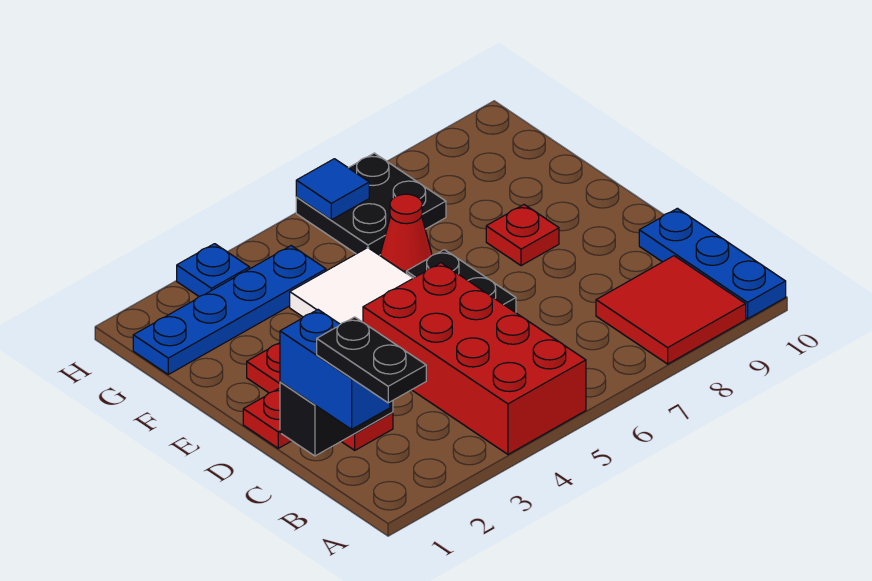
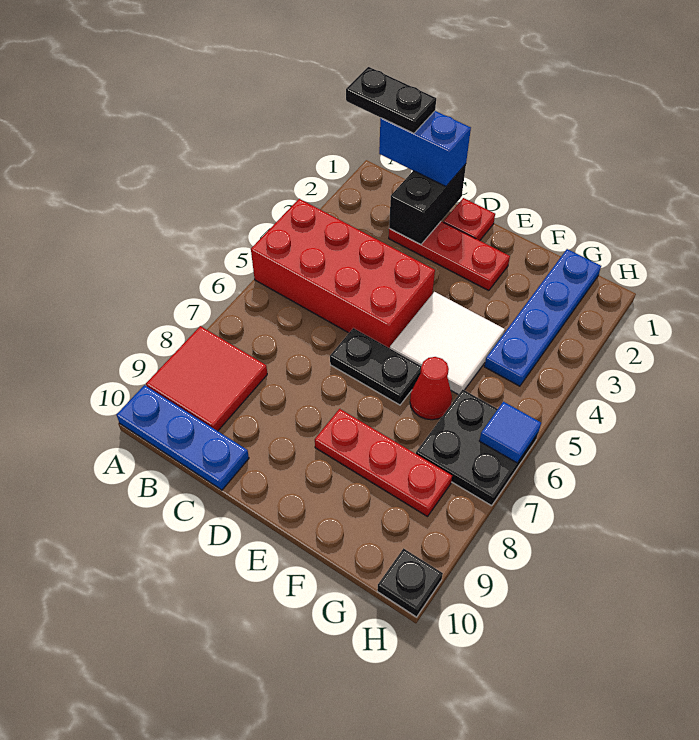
red plate E8 level 1 -> red plate E8:G8 level 1
blue plate H3 level 1 -> none
none -> black plate H10 level 1

